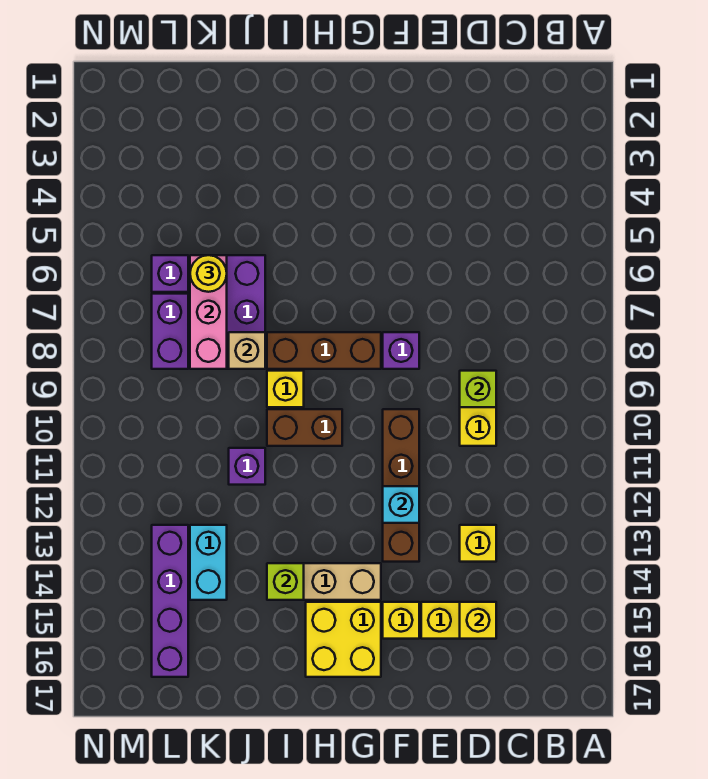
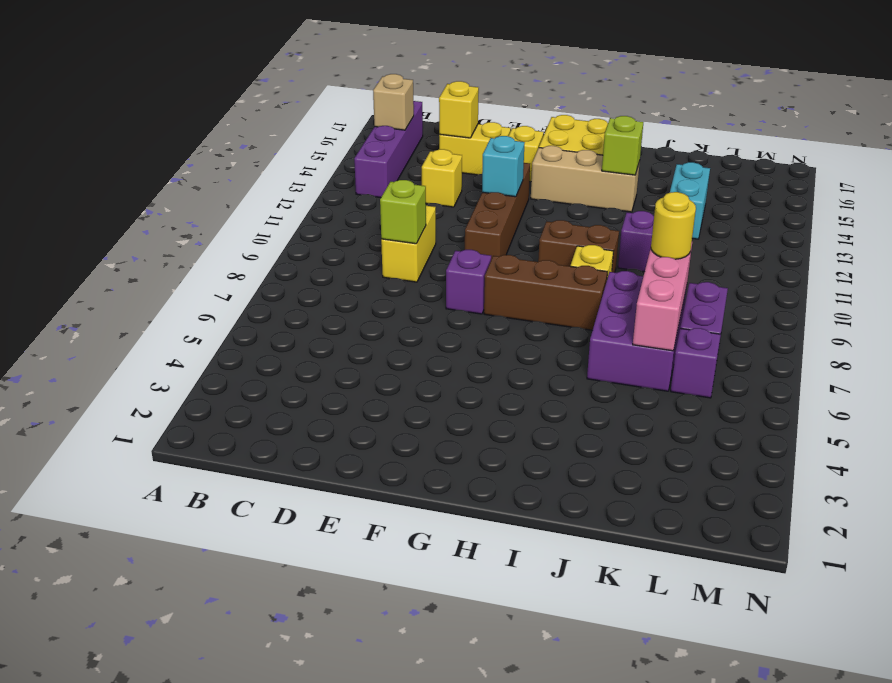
tan brick J8 level 2 -> tan brick B15 level 2
yellow round brick K6 level 3 -> yellow round brick K8 level 3
purple brick L13:L16 level 1 -> purple brick B13:B16 level 1

